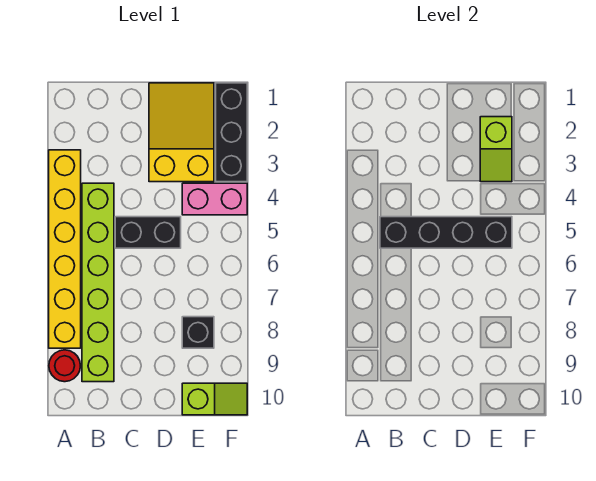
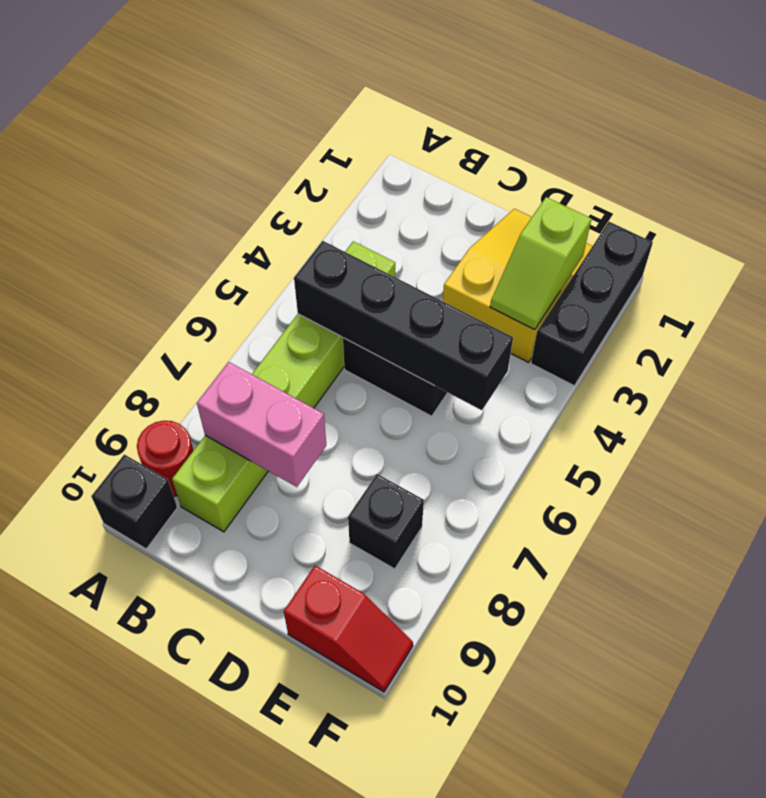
yellow brick A3:A8 level 1 -> none
none -> black brick A10 level 1
pink brick E4:F4 level 1 -> pink brick B8:C8 level 2
lime slope E10:F10 level 1 top E -> red slope E10:F10 level 1 top E

